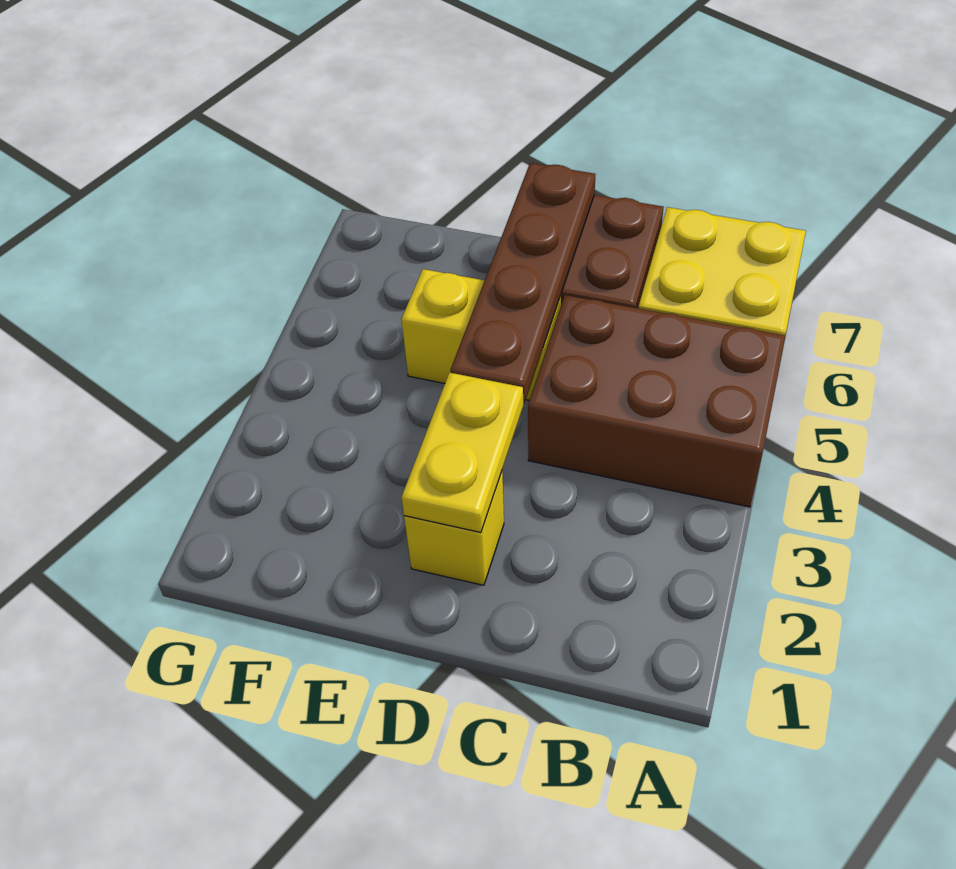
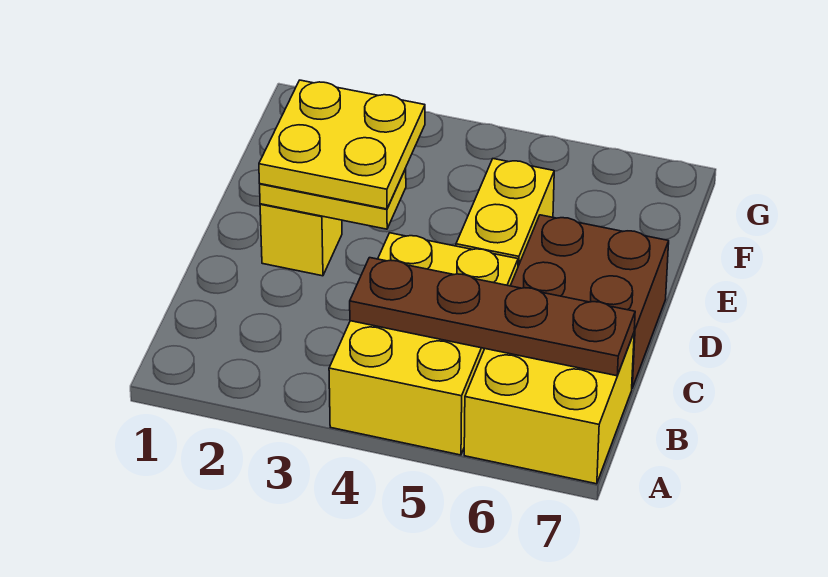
brown brick A4:C5 level 1 -> yellow brick A4:C5 level 1
none -> yellow plate D2:E3 level 3
brown plate D4:D7 level 2 -> brown plate B4:B7 level 2

